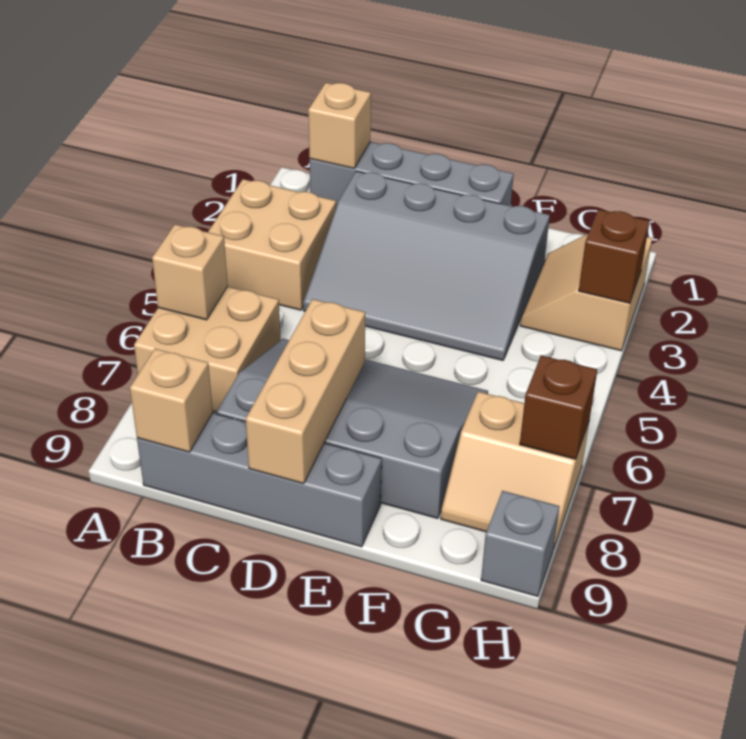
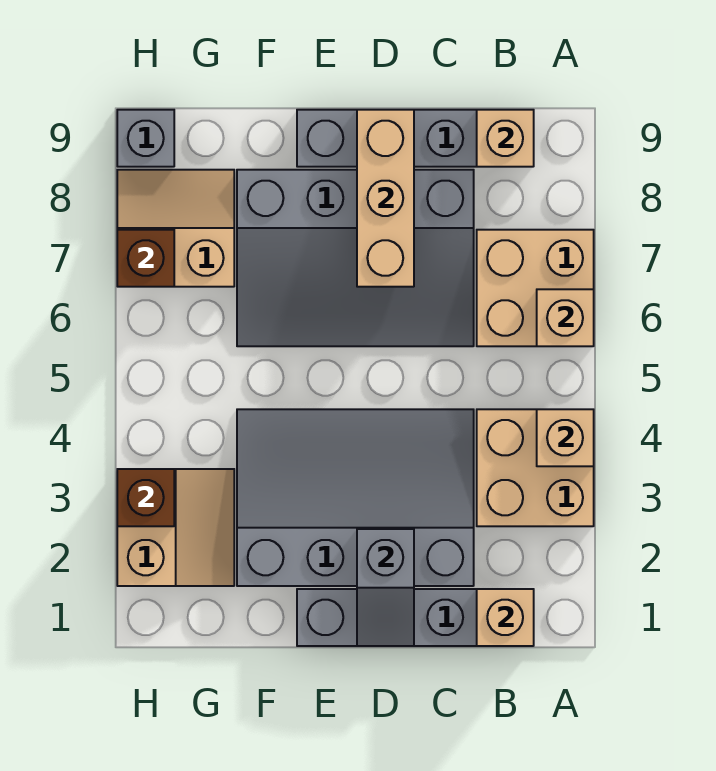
none -> tan brick A4 level 2
none -> grey slope D1:D2 level 2 top 2

